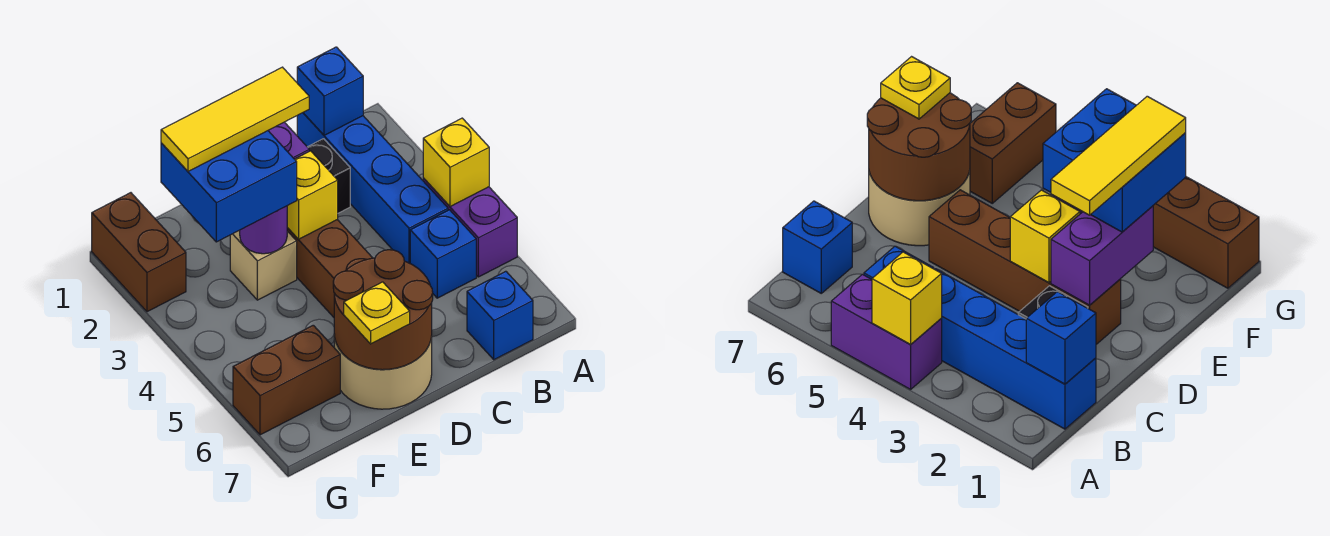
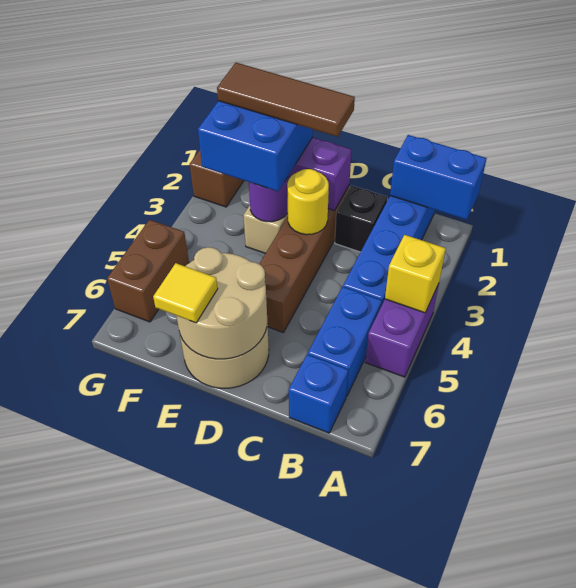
blue brick B1 level 2 -> blue brick A1:B1 level 2
blue brick B5 level 1 -> blue brick B5:B6 level 1
yellow tile D2:F2 level 4 -> brown tile D2:F2 level 4
yellow brick D3 level 2 -> yellow round brick D3 level 2
brown round brick D6:E7 level 2 -> tan round brick D6:E7 level 2
yellow plate E7 level 3 -> yellow tile E7 level 3
brown brick F6:G6 level 1 -> brown brick G5:G6 level 1

